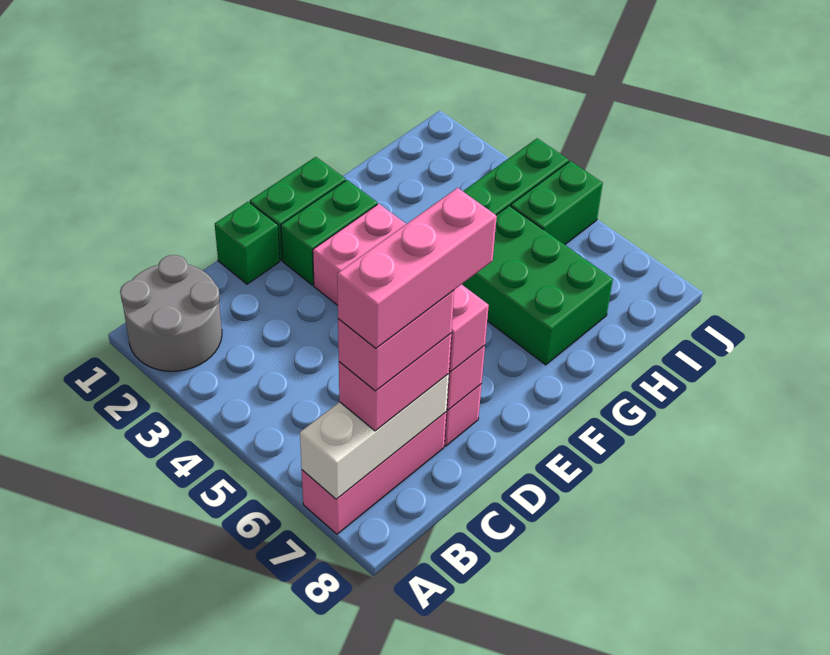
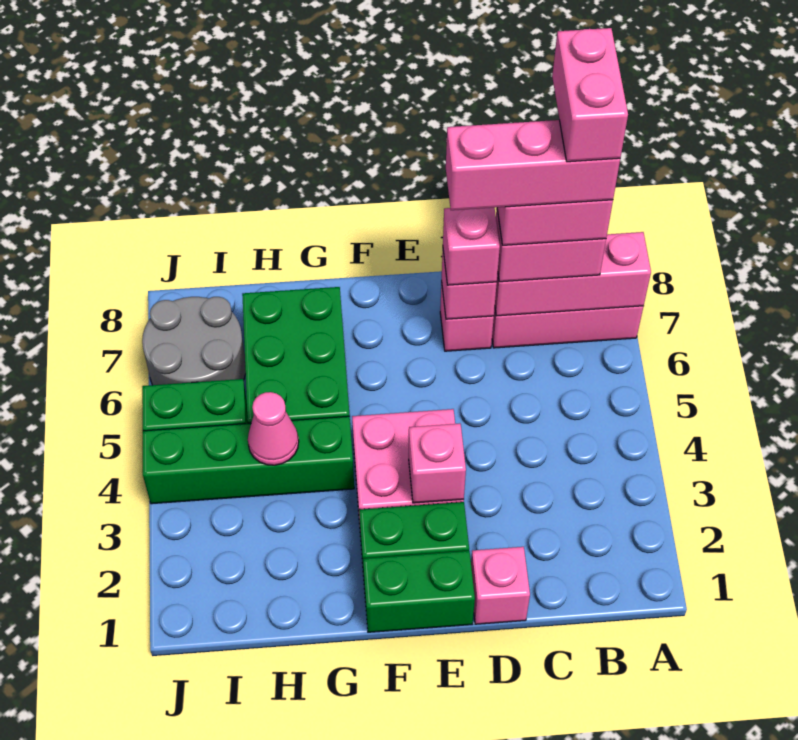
grey round brick A1:B2 level 1 -> grey round brick I6:J7 level 1
white brick A7:C7 level 2 -> pink brick A7:C7 level 2
none -> pink brick B7:B8 level 6
green brick D1 level 1 -> pink brick D1 level 1
none -> pink brick E3 level 2
none -> pink cone H4 level 2

